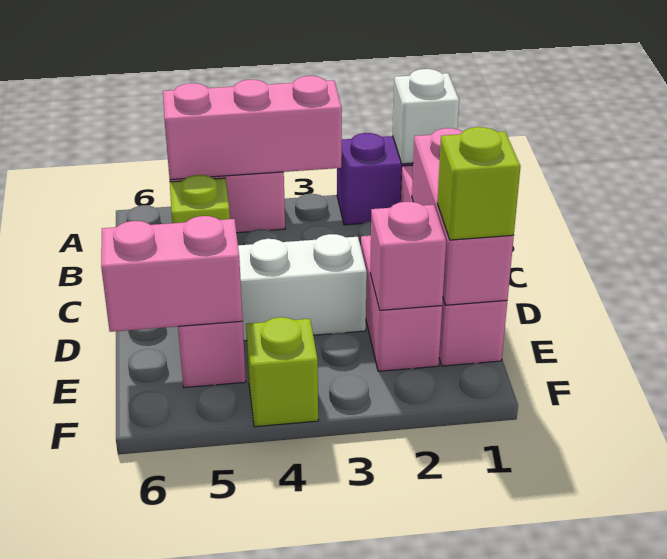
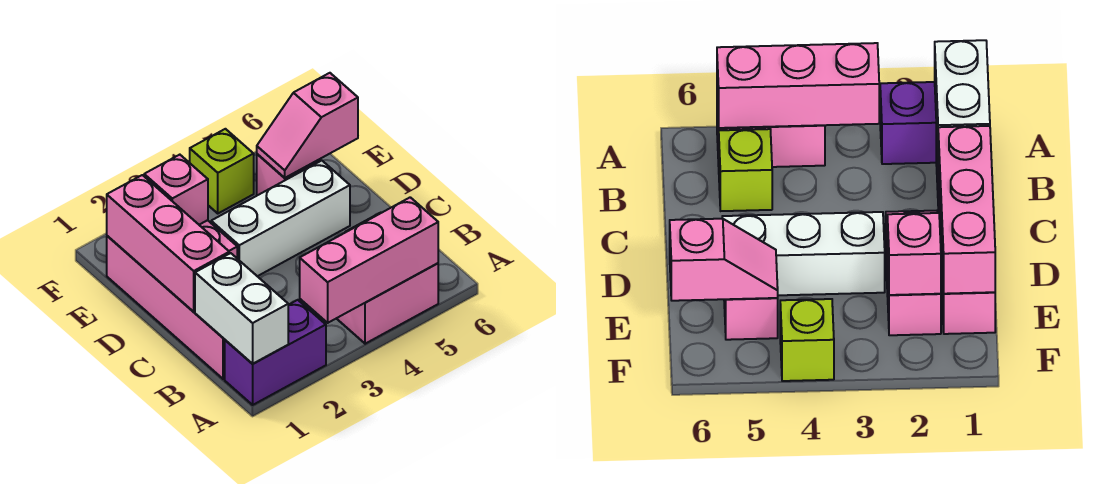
white brick A1 level 2 -> white brick A1:B1 level 2
lime brick E1 level 3 -> none
pink brick E5:E6 level 2 -> pink slope E5:E6 level 2 top 6

